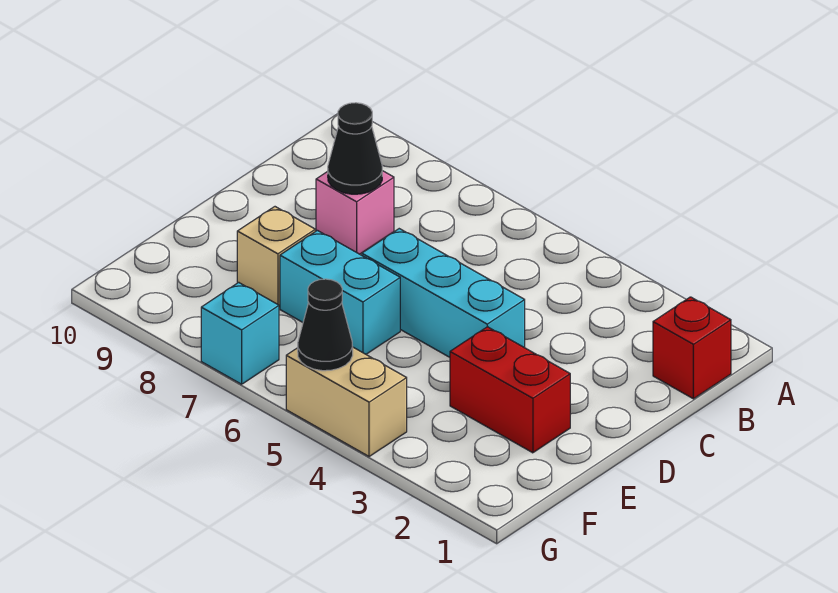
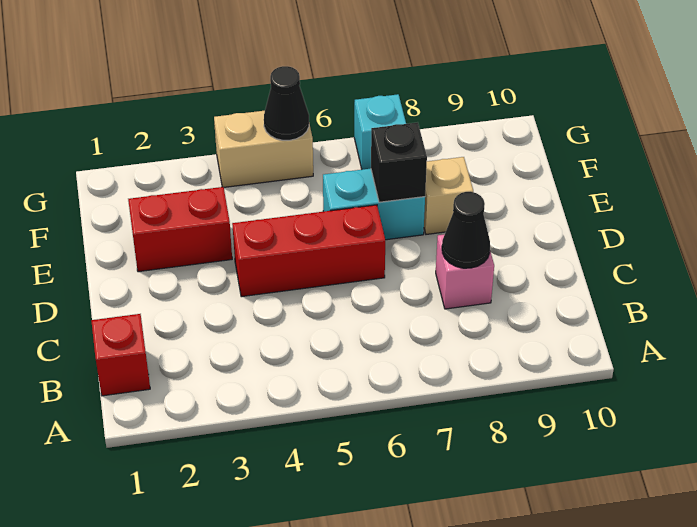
cyan brick D4:D6 level 1 -> red brick D4:D6 level 1
none -> black brick E7 level 2

